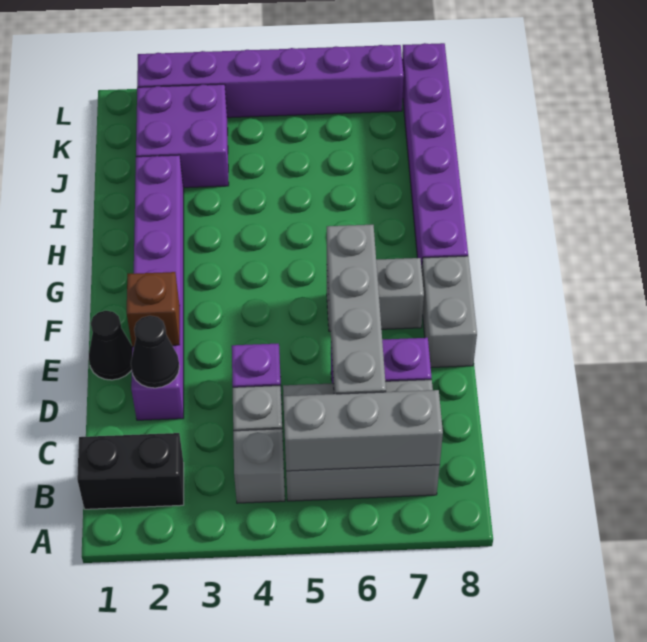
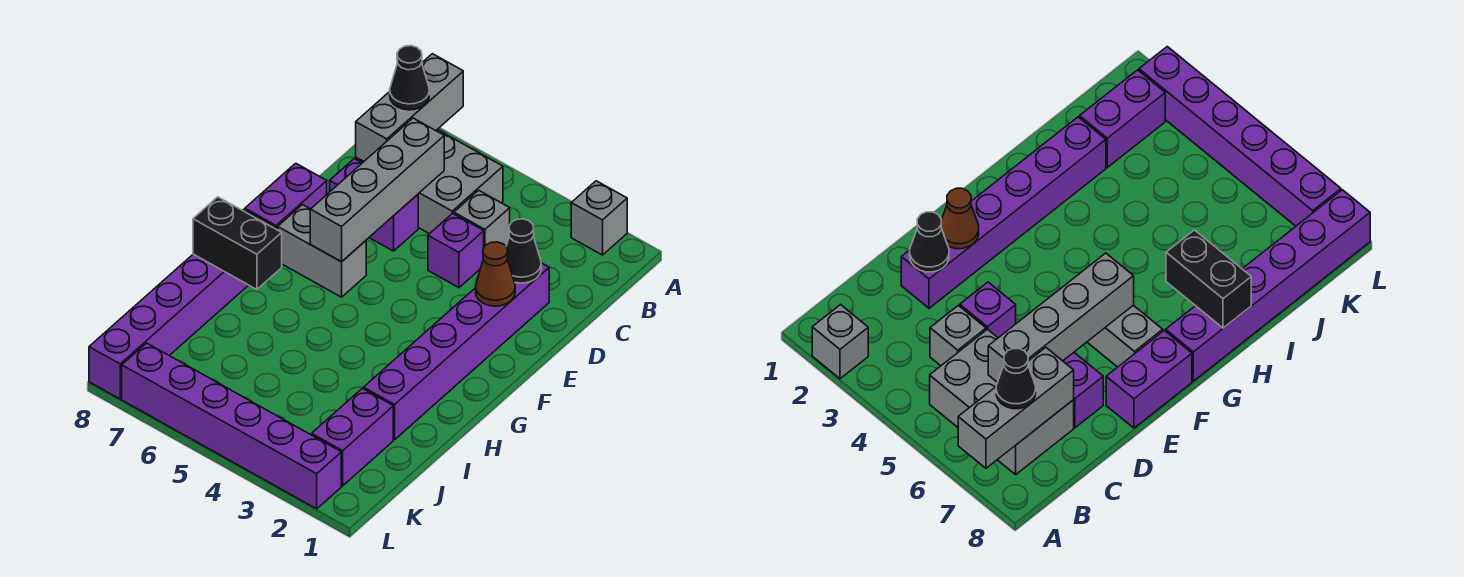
black brick B1:B2 level 1 -> black brick H7:H8 level 2
grey brick B4 level 1 -> grey brick A2 level 1
grey brick B5:B7 level 2 -> grey brick A7:C7 level 2
black cone E1 level 1 -> black cone B7 level 3
brown brick E2 level 2 -> brown cone E2 level 2
grey brick E8:F8 level 1 -> purple brick E8:F8 level 1
purple brick J2:K3 level 1 -> purple brick J2:K2 level 1

